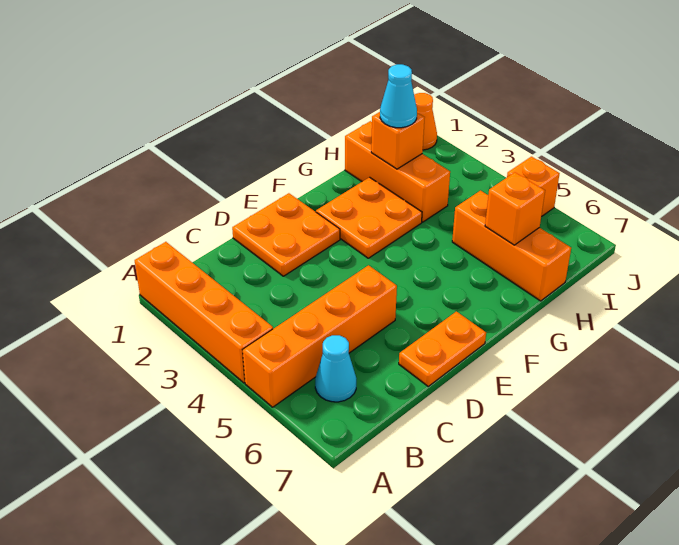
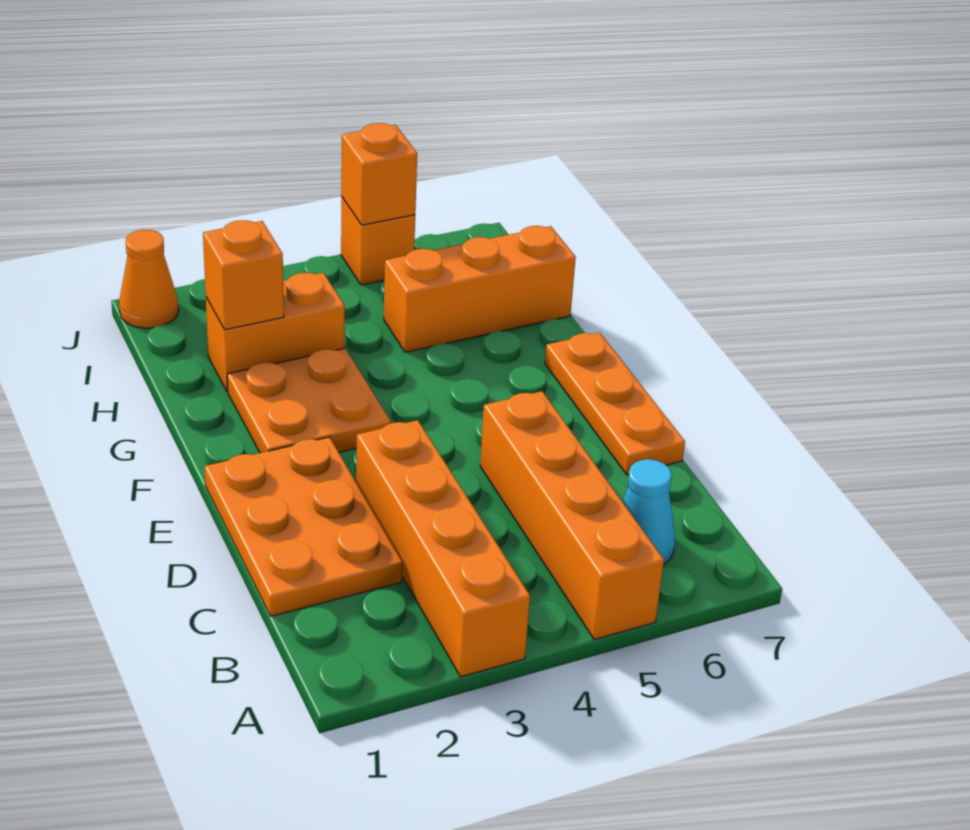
orange brick A1:A4 level 1 -> orange brick A3:D3 level 1
orange plate D1:E2 level 1 -> orange plate C1:E2 level 1
orange plate D7:E7 level 1 -> orange plate D7:F7 level 1
orange brick H1:H3 level 1 -> orange brick H2:H3 level 1
cyan cone H2 level 3 -> none
orange brick H6 level 2 -> orange brick J5 level 2

